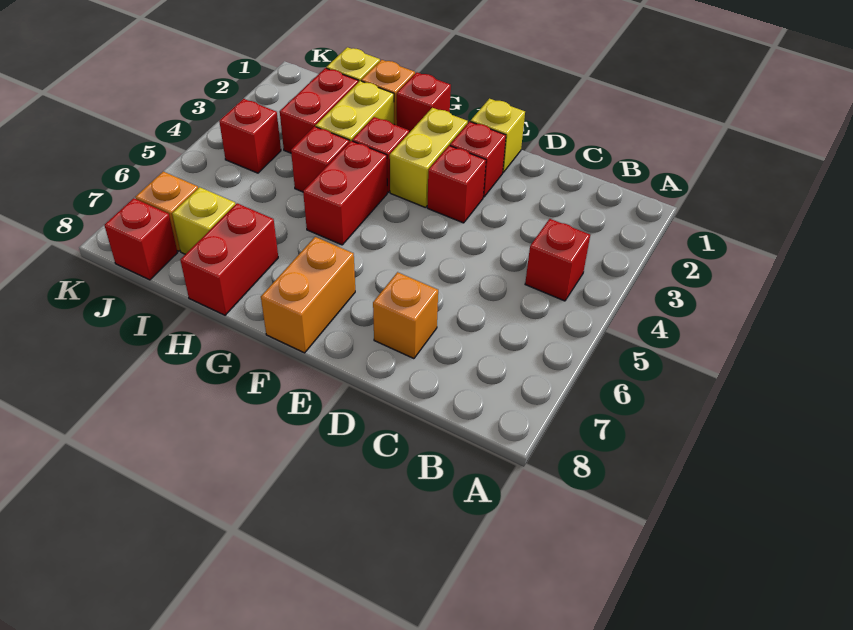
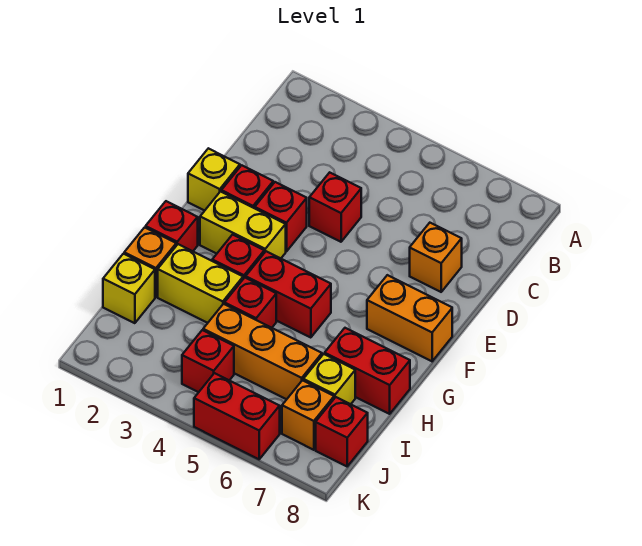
red brick B4 level 1 -> red brick D4 level 1
red brick I2:I3 level 1 -> red brick K5:K6 level 1
none -> orange brick I4:I6 level 1

